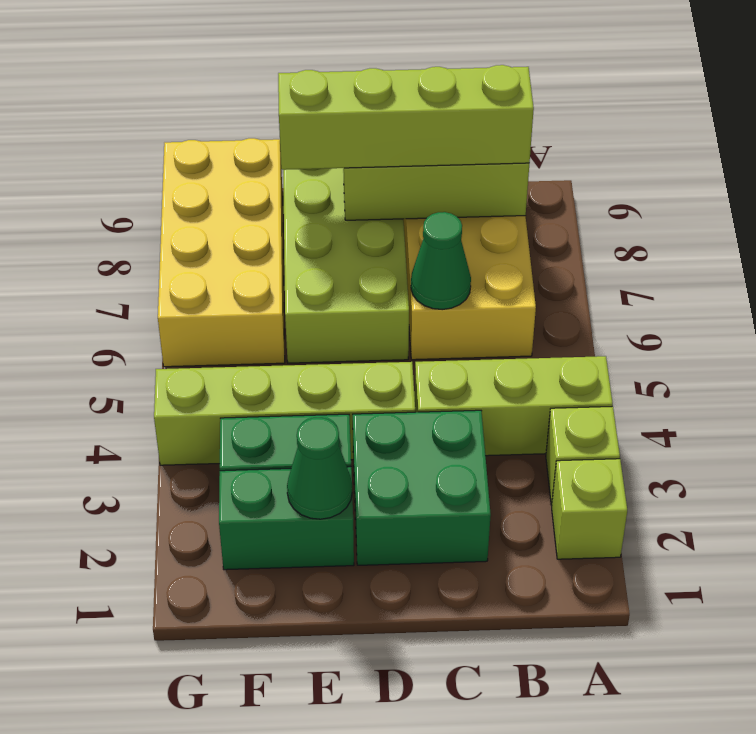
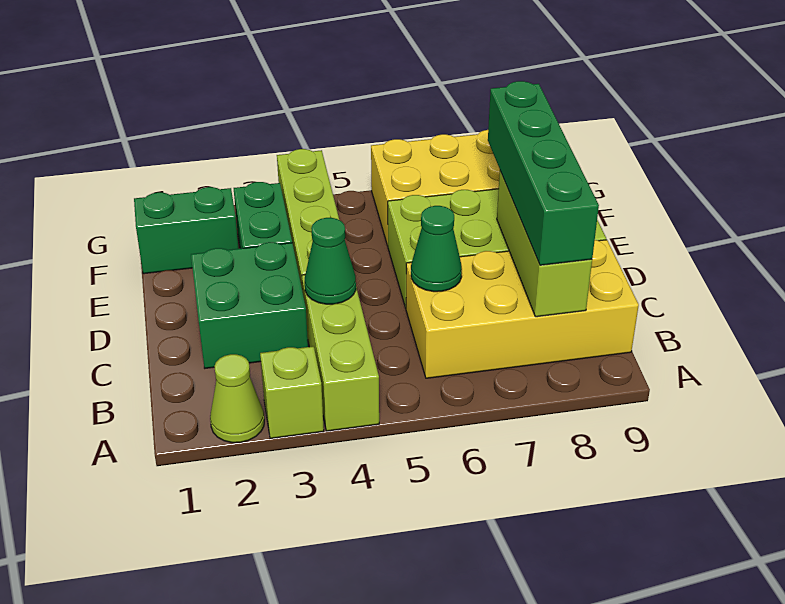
lime brick A2 level 1 -> lime cone A2 level 1
lime brick B8:E8 level 3 -> green brick B8:E8 level 3
green brick E2:F2 level 1 -> green brick F1:F2 level 1
green cone E2 level 2 -> green cone C4 level 2

